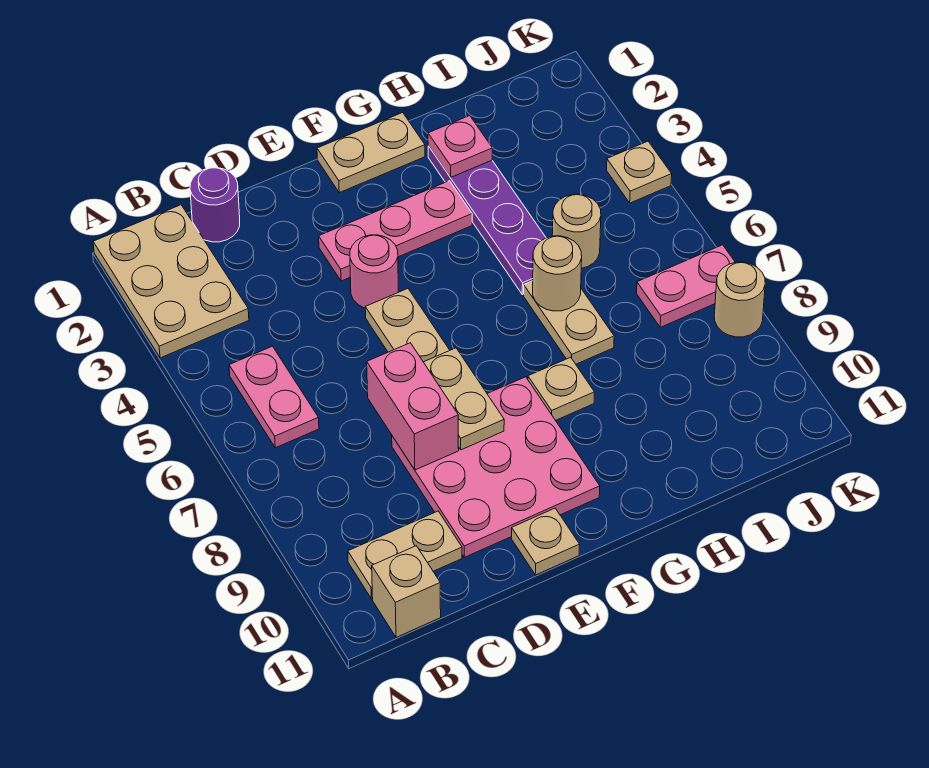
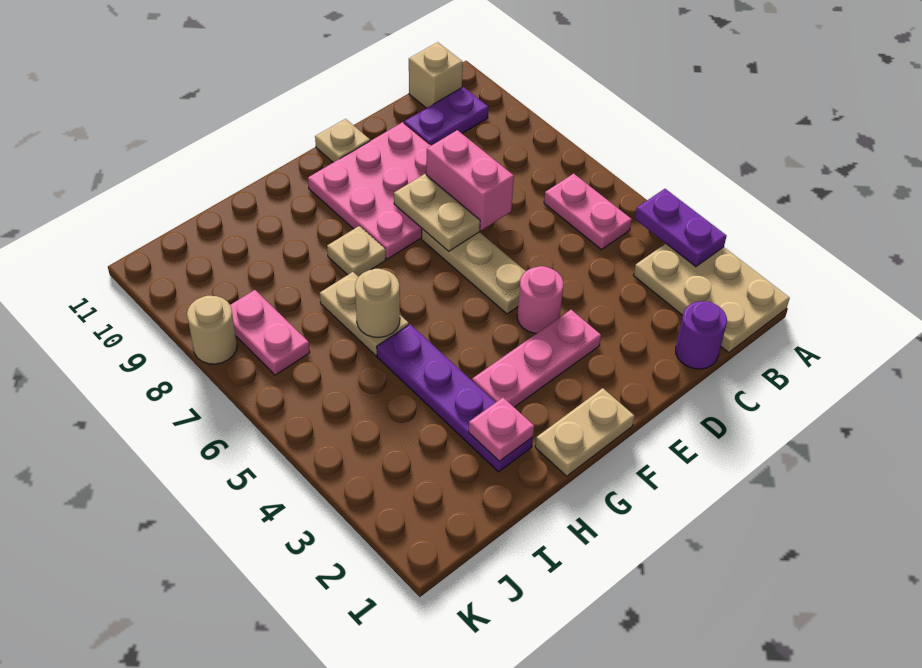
none -> purple plate A3:A4 level 2
tan plate B10:C10 level 1 -> purple plate B10:C10 level 1
tan round brick I5 level 1 -> none
pink plate J7:K7 level 1 -> pink plate J7:J8 level 1
tan plate K4 level 1 -> none

